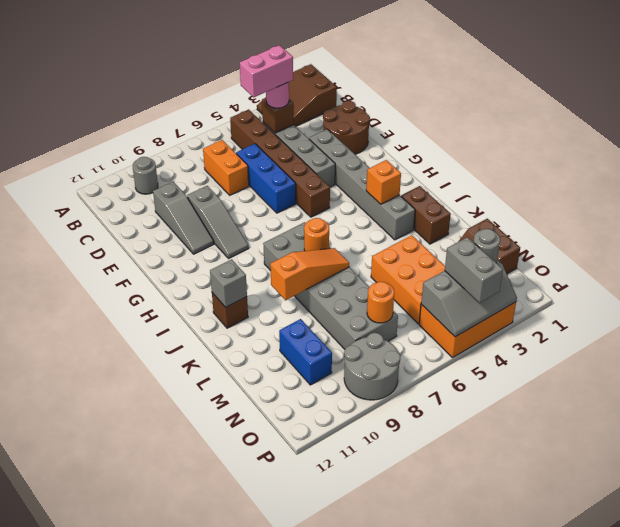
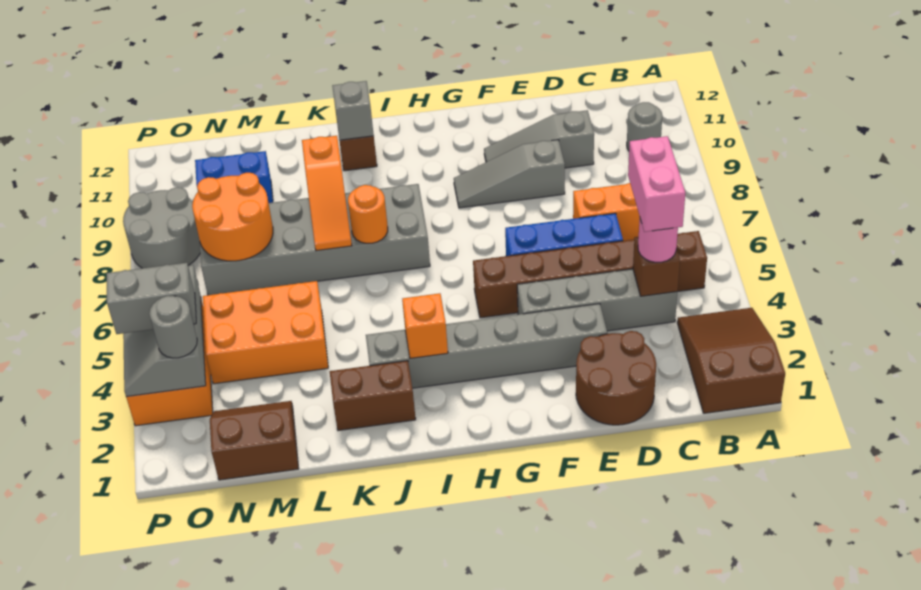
orange round brick N7 level 2 -> orange round brick M7:N8 level 2

